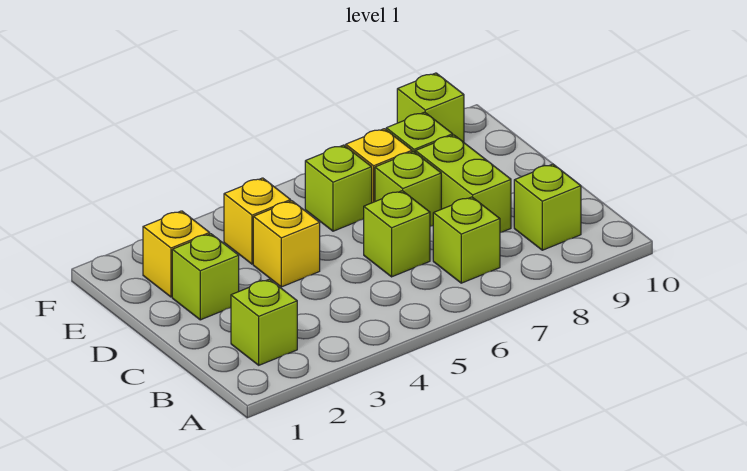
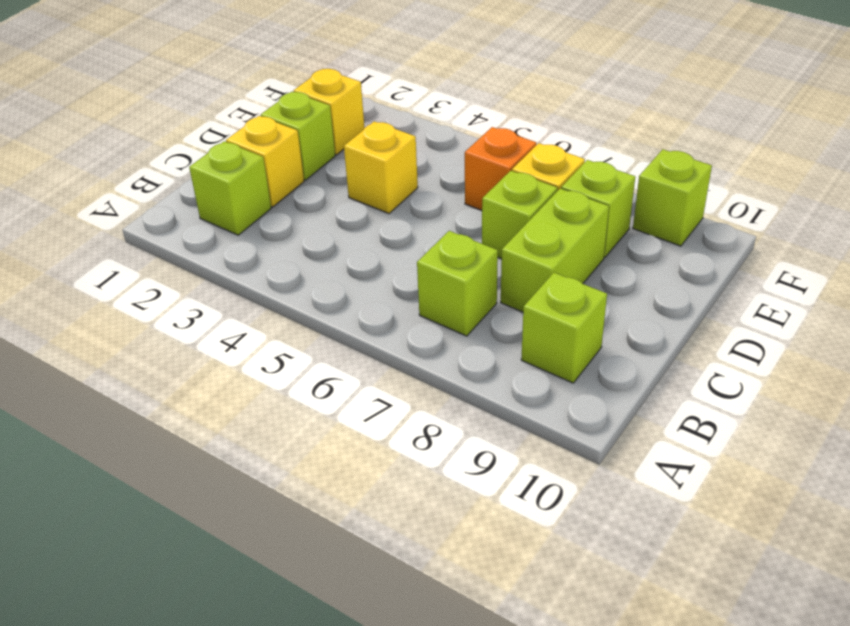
lime brick C6 level 1 -> none
yellow brick E4 level 1 -> yellow brick C2 level 1
lime brick E6 level 1 -> orange brick E6 level 1

